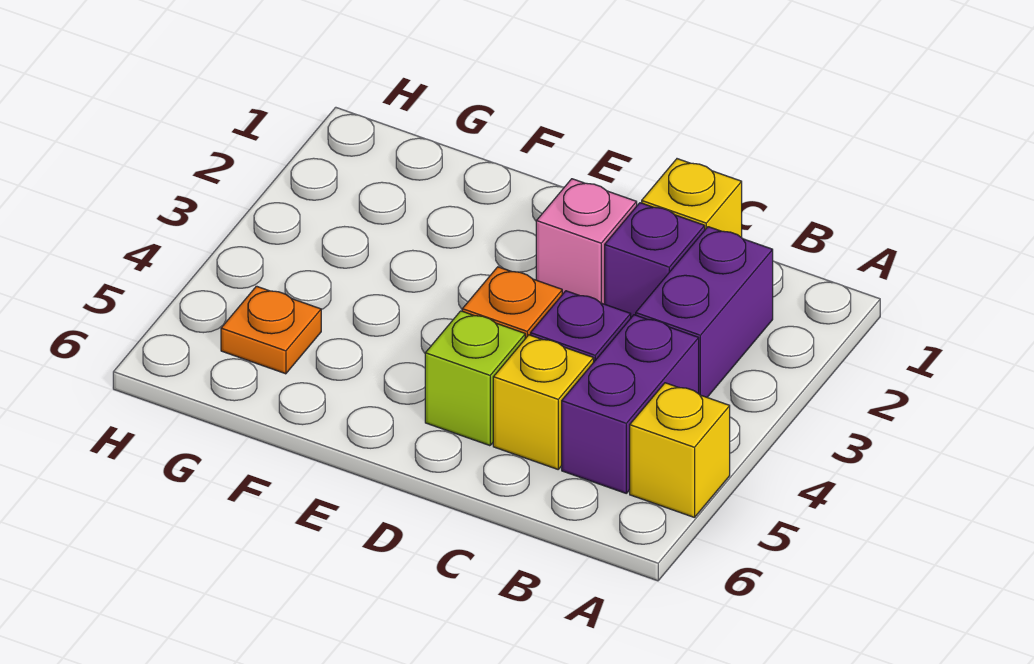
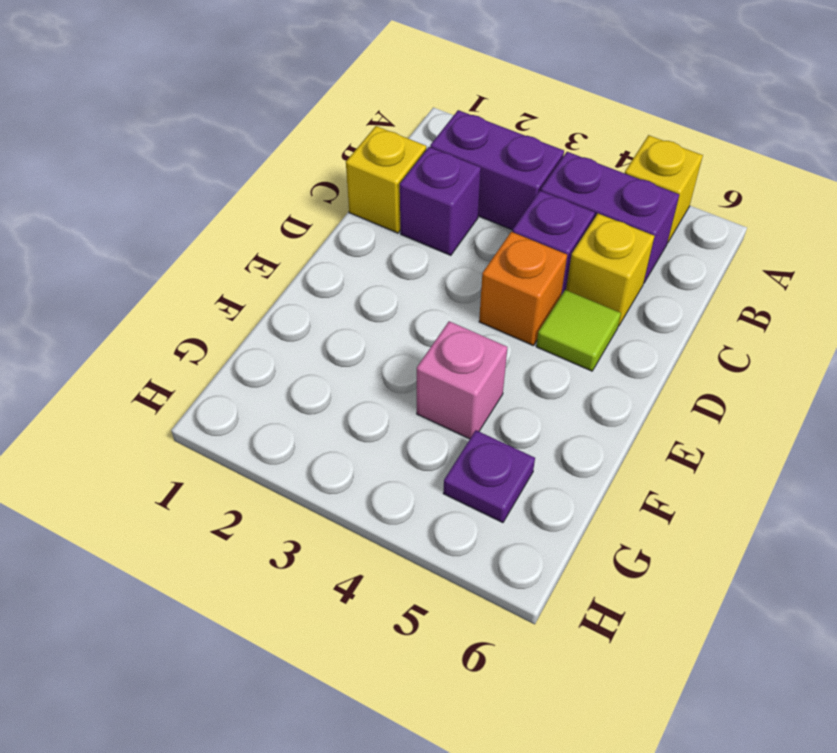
pink brick D2 level 1 -> pink brick F4 level 1
lime brick D5 level 1 -> lime tile D5 level 1
orange plate G5 level 1 -> purple plate G5 level 1

